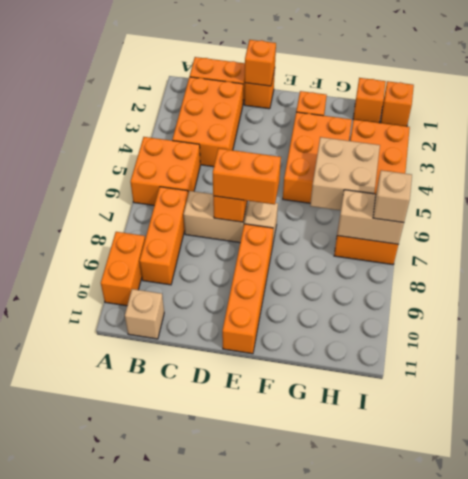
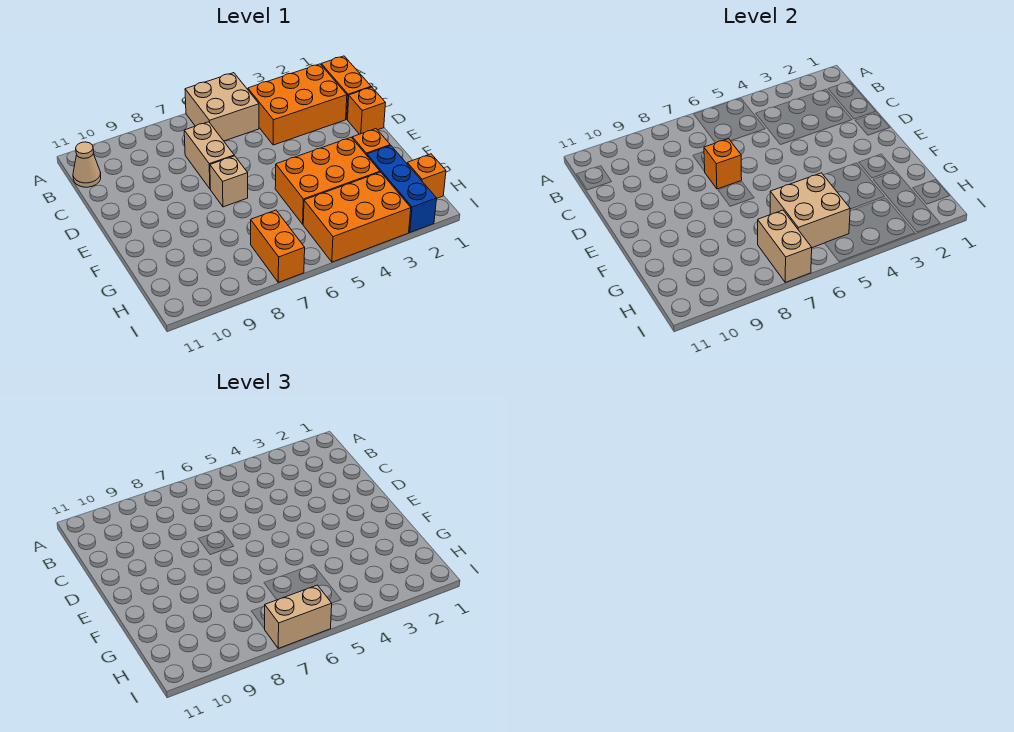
orange brick A5:B6 level 1 -> tan brick A5:B6 level 1
orange brick A9:A10 level 1 -> none
orange brick B7:B9 level 1 -> none
tan brick B11 level 1 -> tan cone B11 level 1
orange brick D1 level 2 -> none
orange brick D7:E7 level 3 -> none
orange brick E8:E11 level 1 -> none
none -> blue brick G2:I2 level 1
orange brick I1 level 1 -> none
tan brick I7 level 3 -> tan brick I6:I7 level 3

